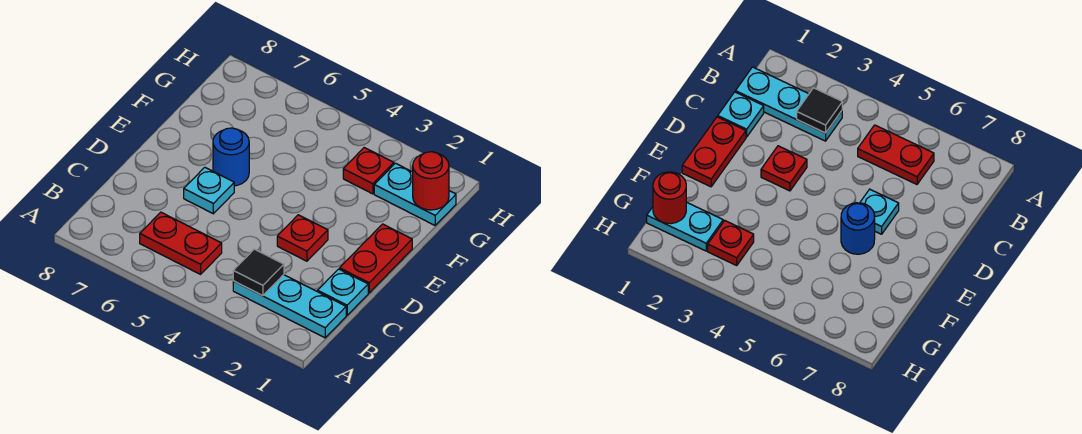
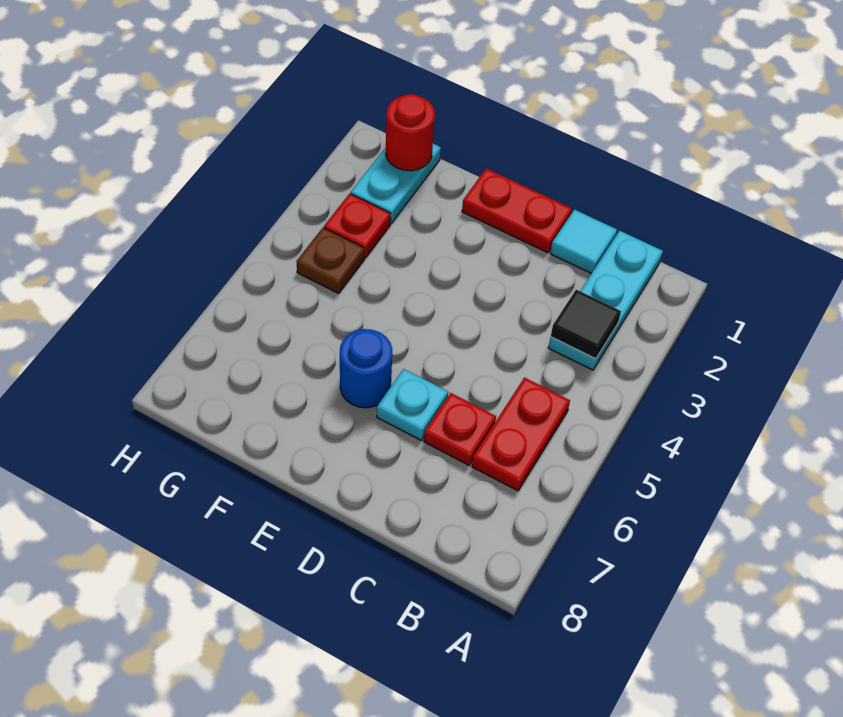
cyan plate C1 level 1 -> cyan tile C1 level 1
red plate D3 level 1 -> red plate C6 level 1
none -> brown plate G4 level 1

